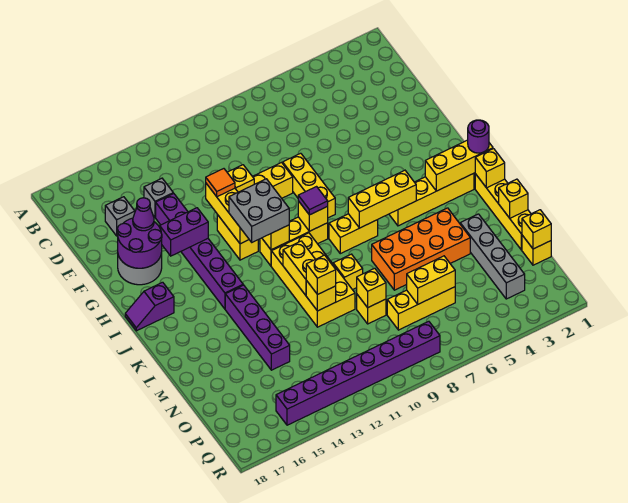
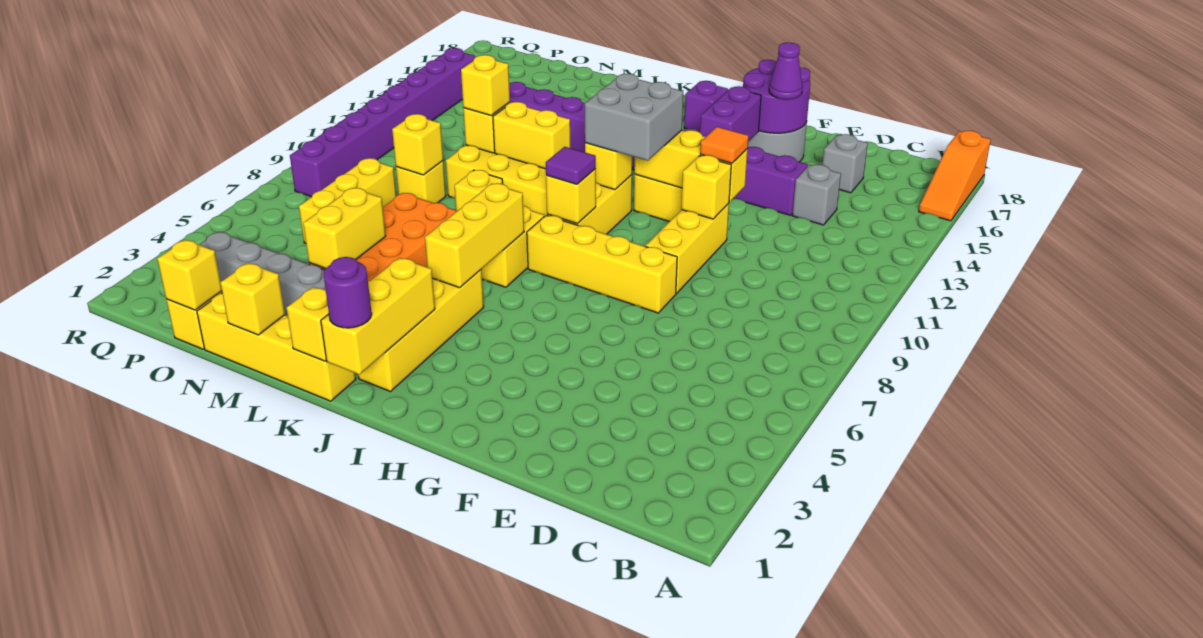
none -> orange slope A16:A18 level 1 top 18
yellow brick F8:H8 level 1 -> yellow brick F8:I8 level 1
yellow brick O6:O7 level 2 -> yellow brick M4:M5 level 2

